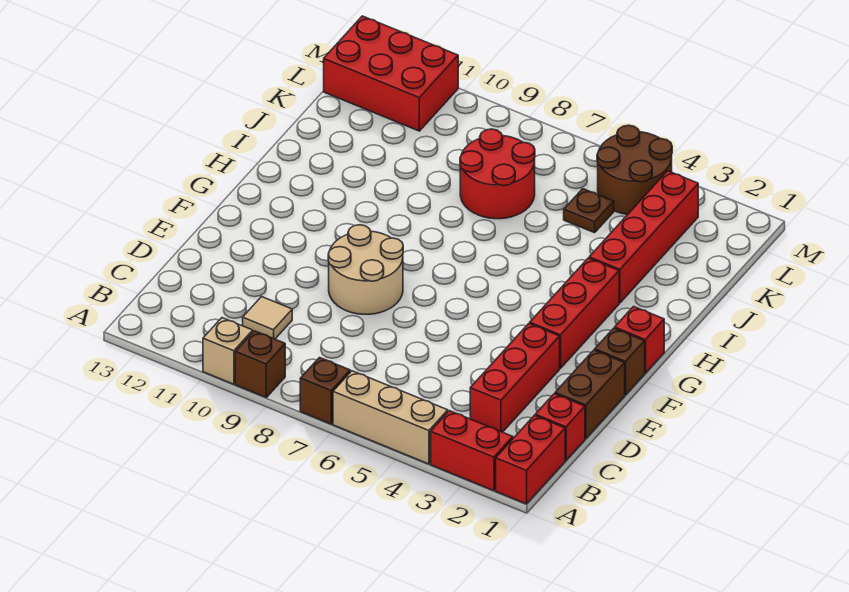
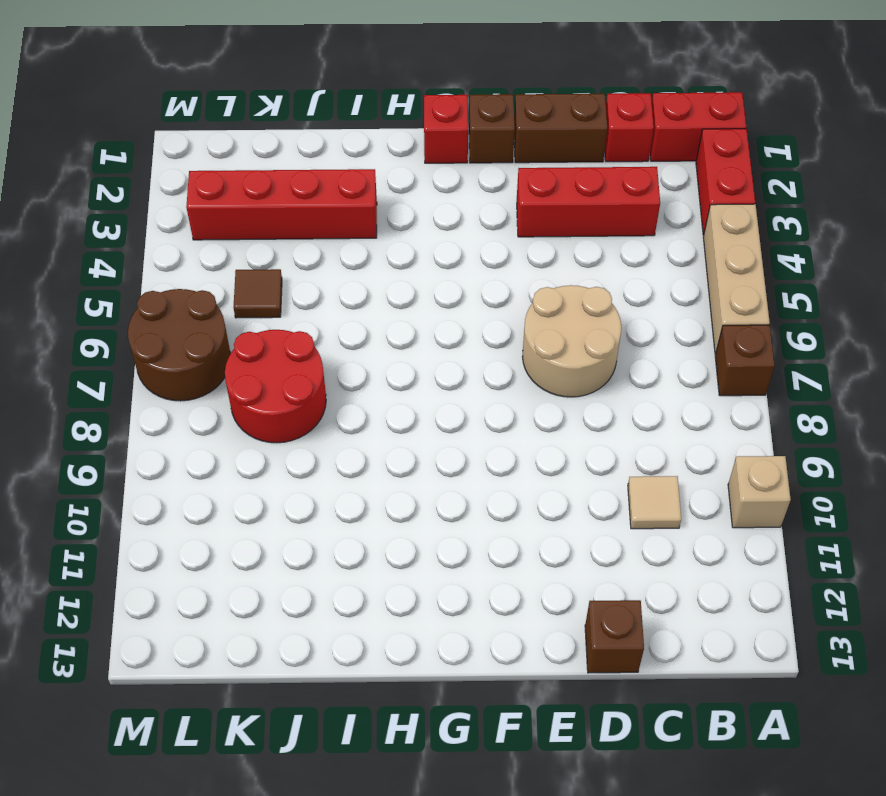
brown brick A9 level 1 -> brown brick D13 level 1
tan round brick E8:F9 level 1 -> tan round brick D6:E7 level 1
red brick F3:H3 level 1 -> none
brown plate K5 level 1 -> brown tile K5 level 1
brown round brick L4:M5 level 1 -> brown round brick L6:M7 level 1
red brick L11:M13 level 1 -> none

